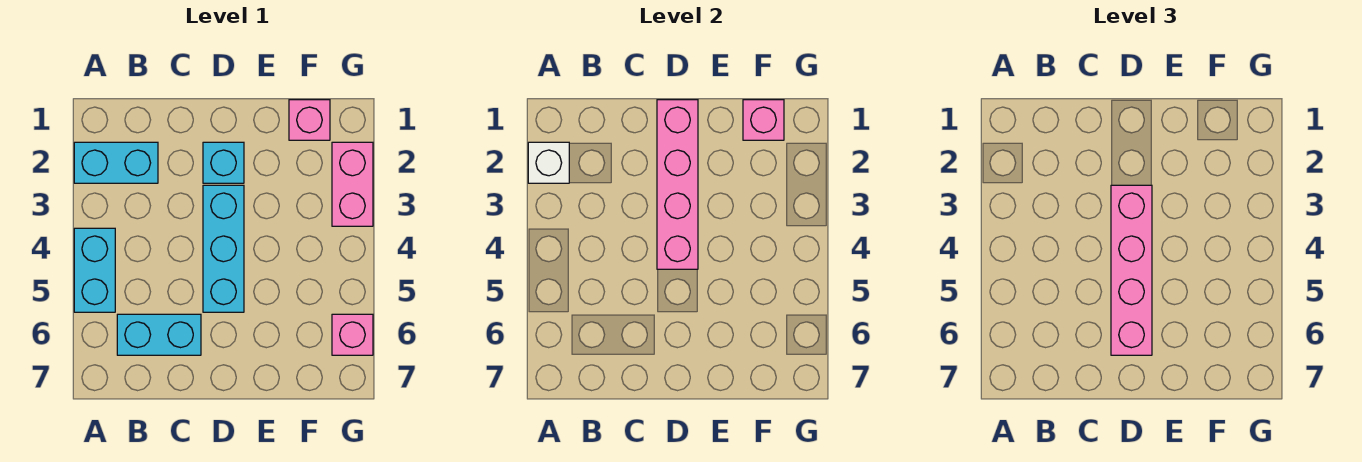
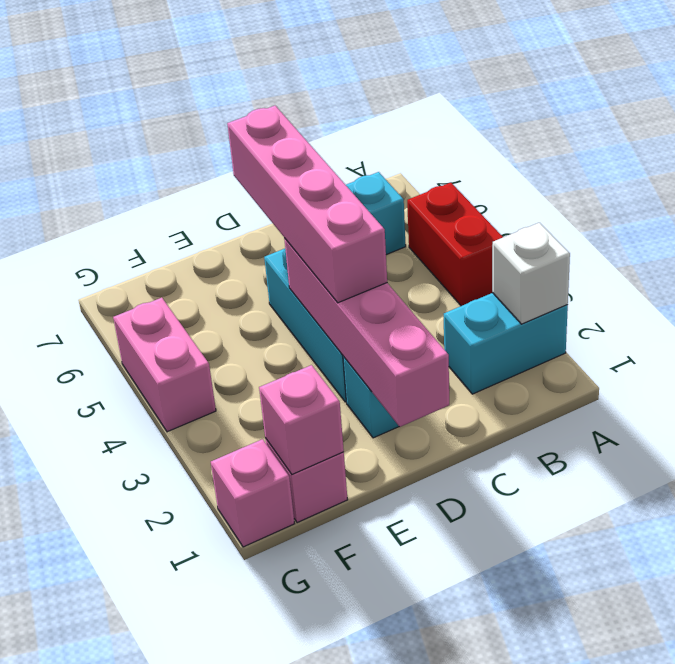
cyan brick A4:A5 level 1 -> red brick A4:A5 level 1
pink brick G2:G3 level 1 -> pink brick G4:G5 level 1
pink brick G6 level 1 -> pink brick G1 level 1

